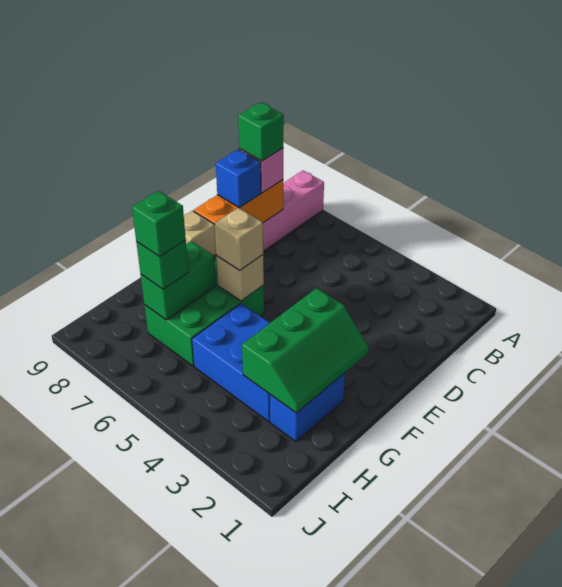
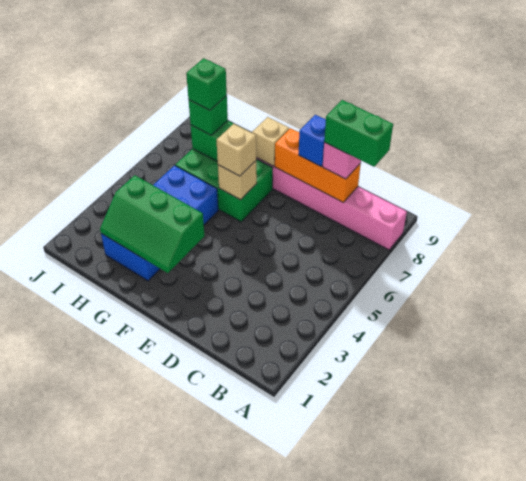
green brick C8 level 4 -> green brick B8:C8 level 4

